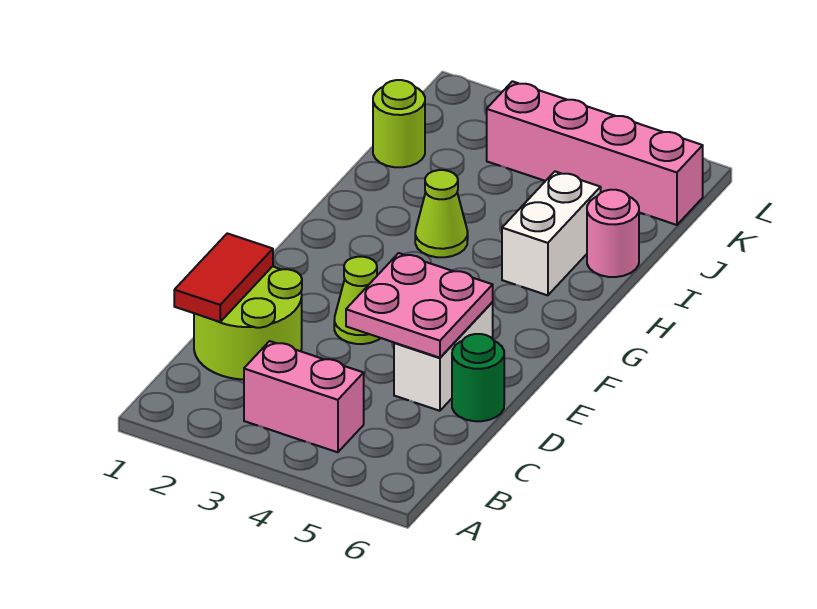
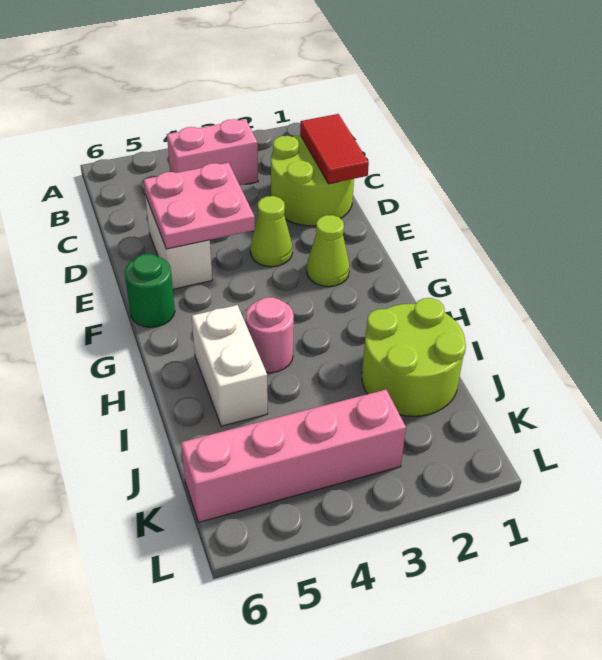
green round brick D6 level 1 -> green round brick F6 level 1
lime cone H3 level 1 -> lime cone F2 level 1
pink round brick I6 level 1 -> pink round brick H4 level 1
lime round brick J1 level 1 -> lime round brick I1:J2 level 1

